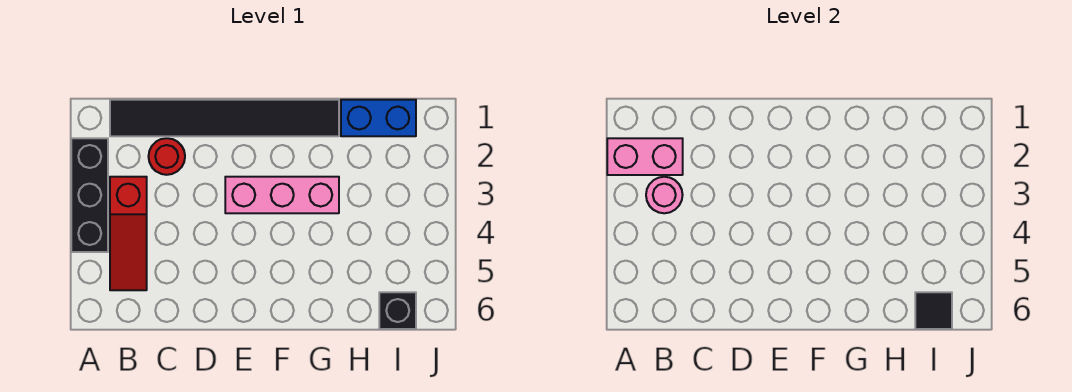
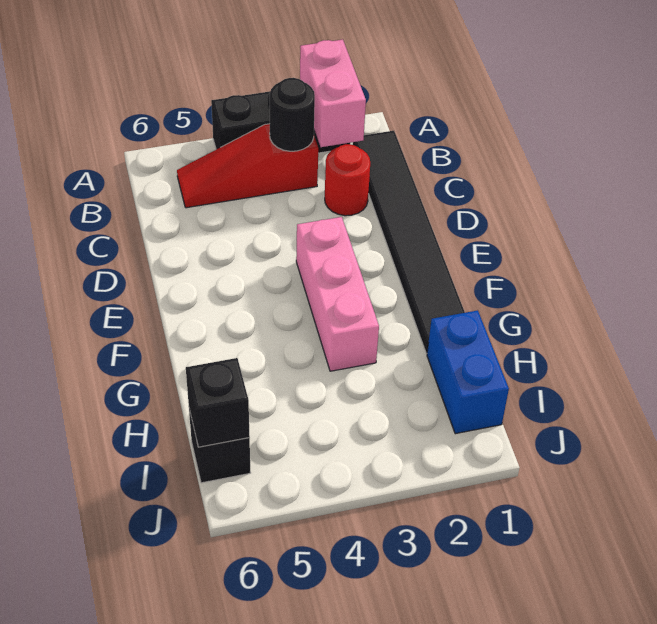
pink round brick B3 level 2 -> black round brick B3 level 2
black tile I6 level 2 -> black brick I6 level 2

